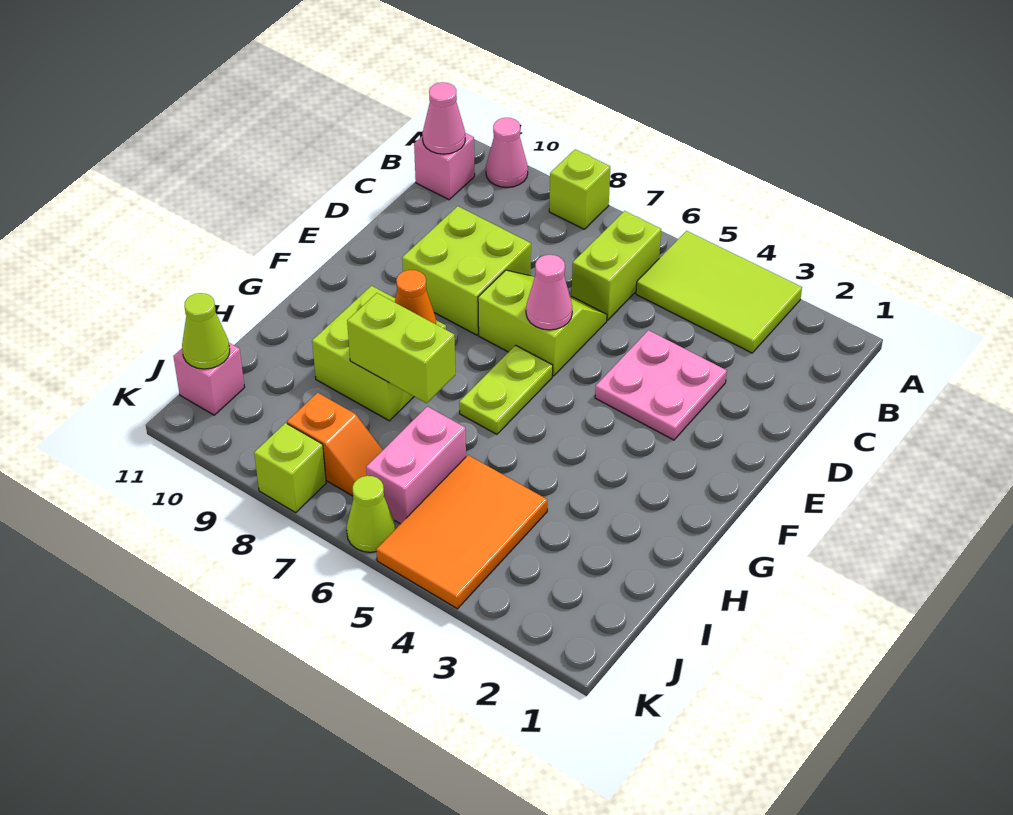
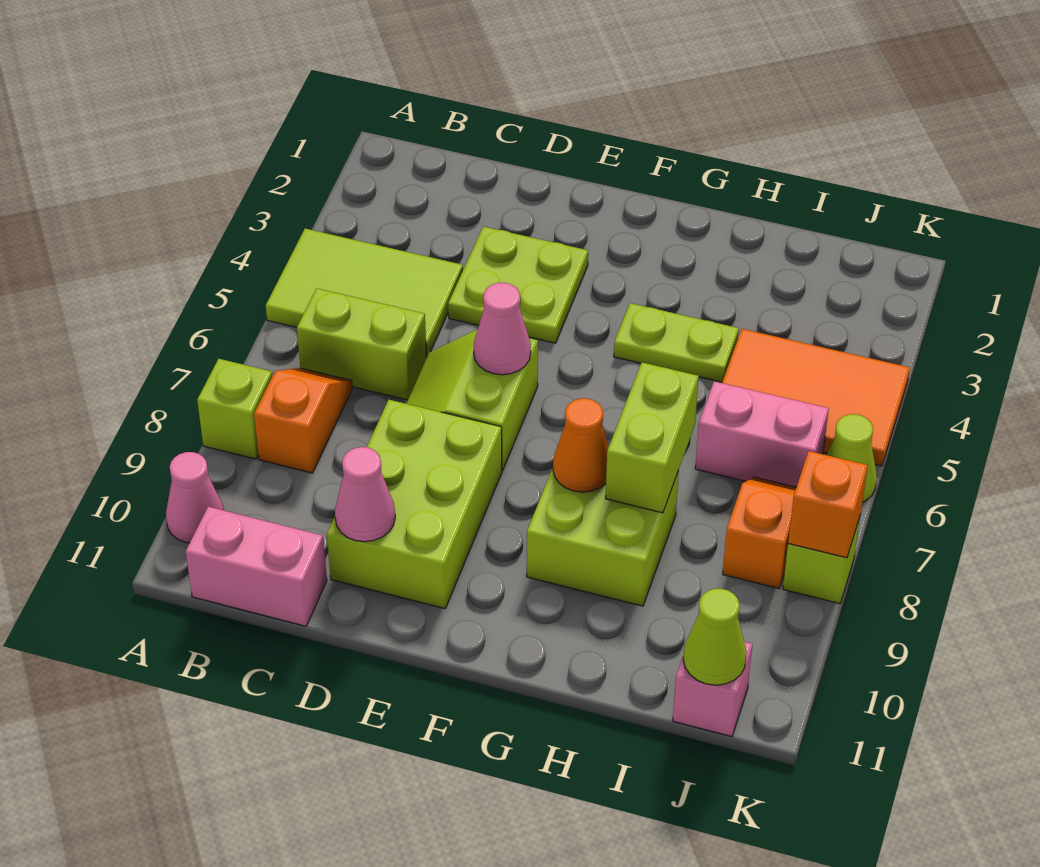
lime tile A3:B5 level 1 -> lime tile A4:C5 level 1
none -> orange slope B7:B8 level 1 top 8
pink brick B11 level 1 -> pink brick B11:C11 level 1
pink cone B11 level 2 -> pink cone D10 level 2
pink plate D3:E4 level 1 -> lime plate D3:E4 level 1
lime brick D8:E9 level 1 -> lime brick D8:E10 level 1
lime plate F6:G6 level 1 -> lime plate G4:H4 level 1
none -> orange brick K8 level 2

